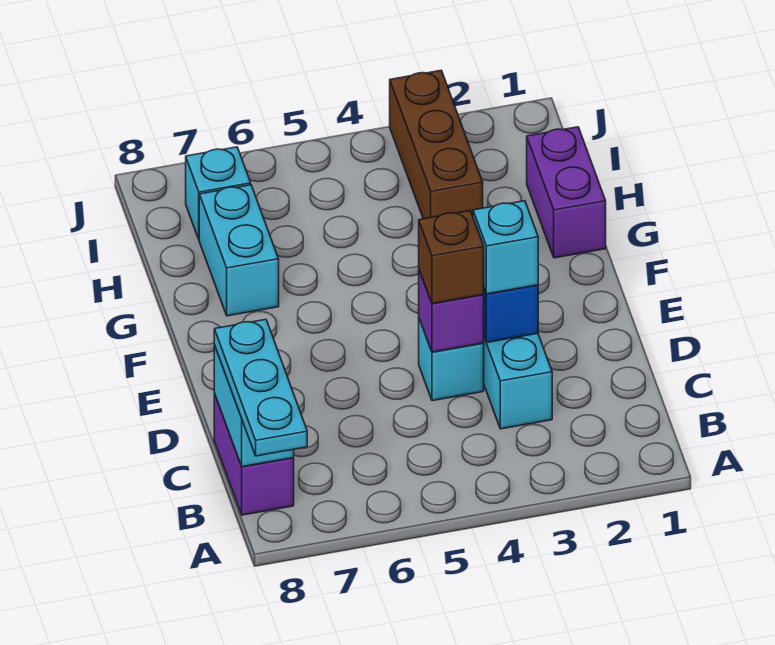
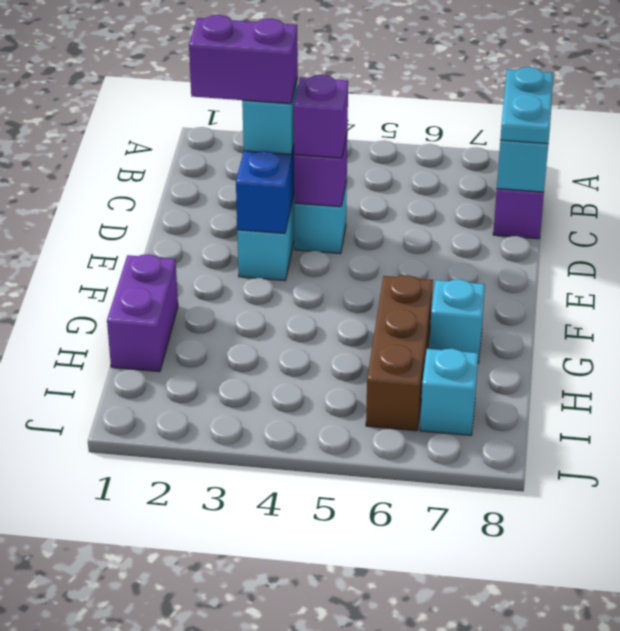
cyan plate A8:C8 level 3 -> cyan plate B8:C8 level 3
none -> purple brick D2:D3 level 4
brown brick D4 level 3 -> purple brick D4 level 3
cyan brick G7:H7 level 1 -> cyan brick G7 level 1
brown brick H3:J3 level 1 -> brown brick G6:I6 level 1

